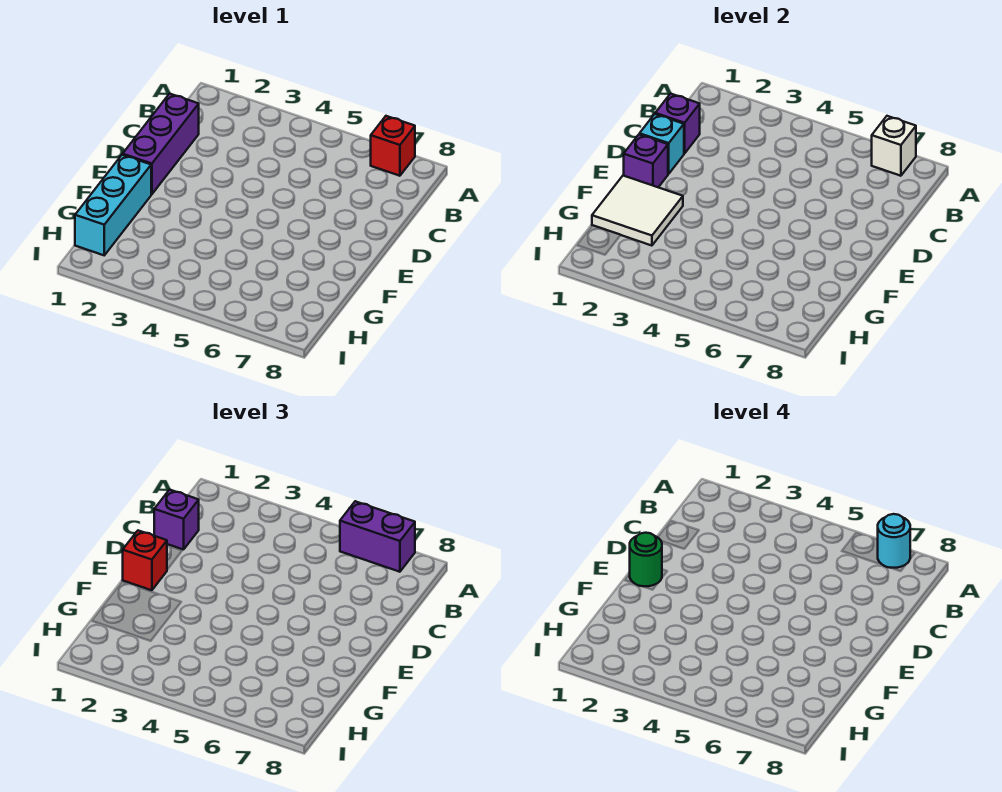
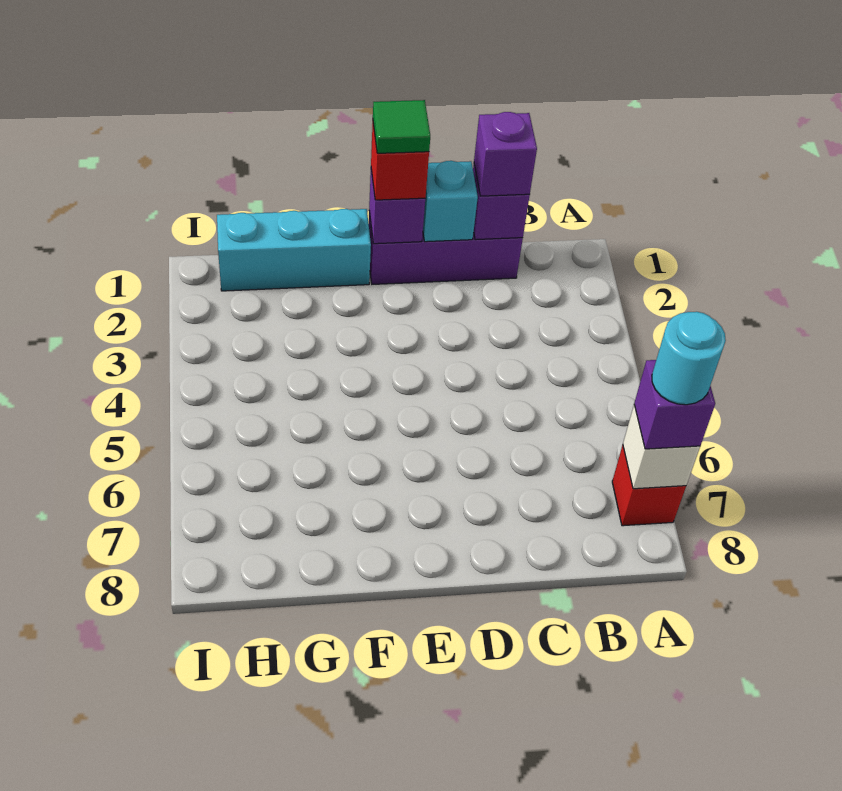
purple brick A6:A7 level 3 -> purple brick A7 level 3
green round brick E1 level 4 -> green tile E1 level 4
white tile F1:G2 level 2 -> none

